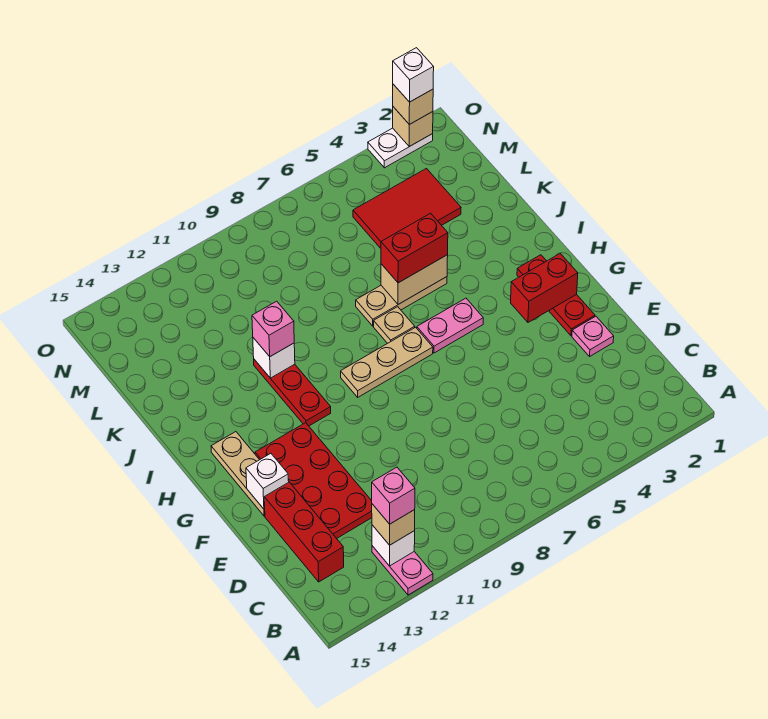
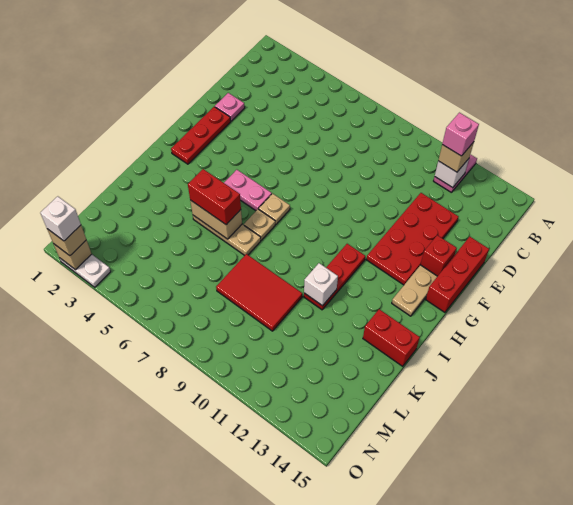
red brick C14:E14 level 1 -> red brick E15:G15 level 1
white brick F14 level 2 -> red brick F14 level 2
red brick G2:G3 level 2 -> red brick J14:J15 level 1
tan plate H7:H9 level 1 -> tan plate H7 level 1
pink brick J11 level 3 -> none
red tile L3:M5 level 1 -> red tile K8:L10 level 1

